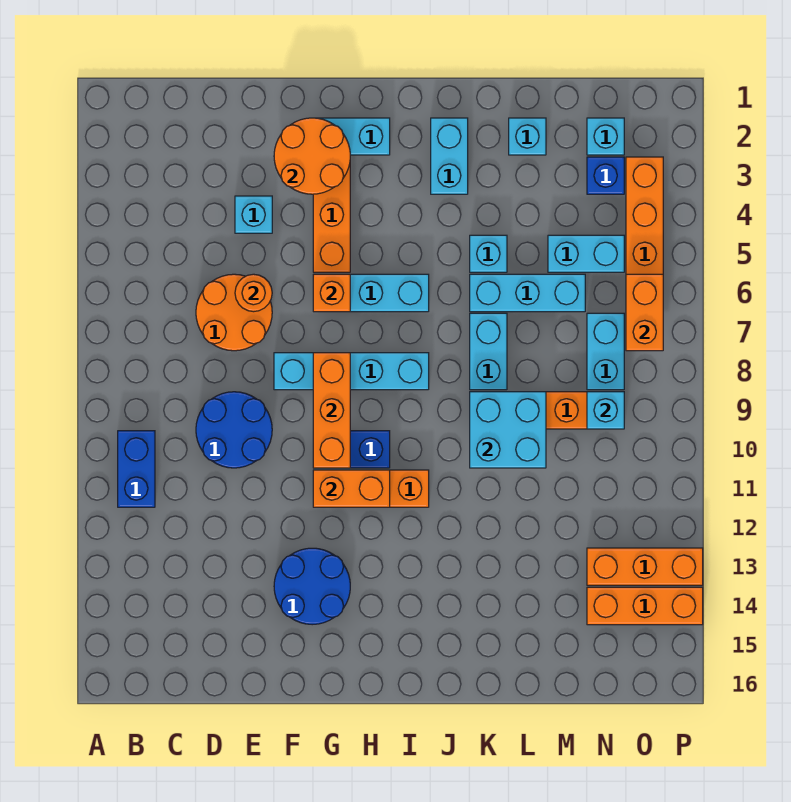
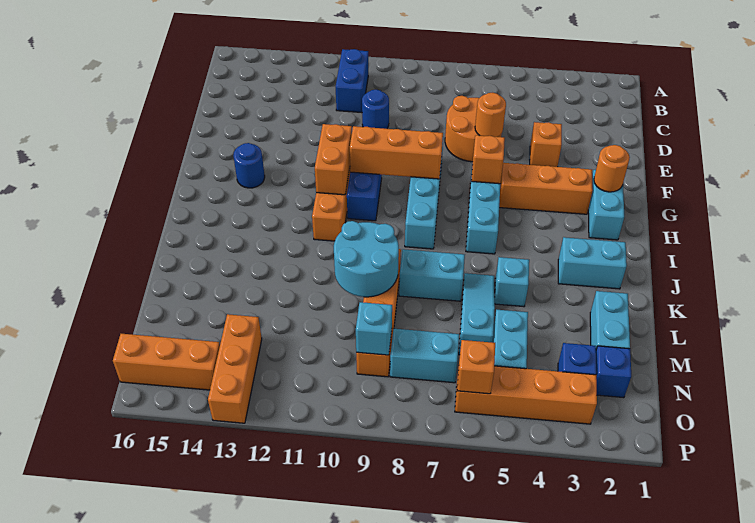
blue brick B10:B11 level 1 -> blue brick B11:C11 level 1
blue round brick D9:E10 level 1 -> blue round brick D10 level 1
cyan brick E4 level 1 -> orange brick E4 level 1
orange round brick F2:G3 level 2 -> orange round brick G2 level 2
blue round brick F13:G14 level 1 -> blue round brick G14 level 1
cyan brick K6:M6 level 1 -> cyan slope K6:M6 level 1 top M
cyan brick K9:L10 level 2 -> cyan round brick K9:L10 level 2
cyan brick L2 level 1 -> cyan brick L2:M2 level 1
cyan brick N2 level 1 -> blue brick N2 level 1
orange brick N14:P14 level 1 -> orange brick O14:O16 level 1
orange brick O6:O7 level 2 -> orange brick O6 level 2

